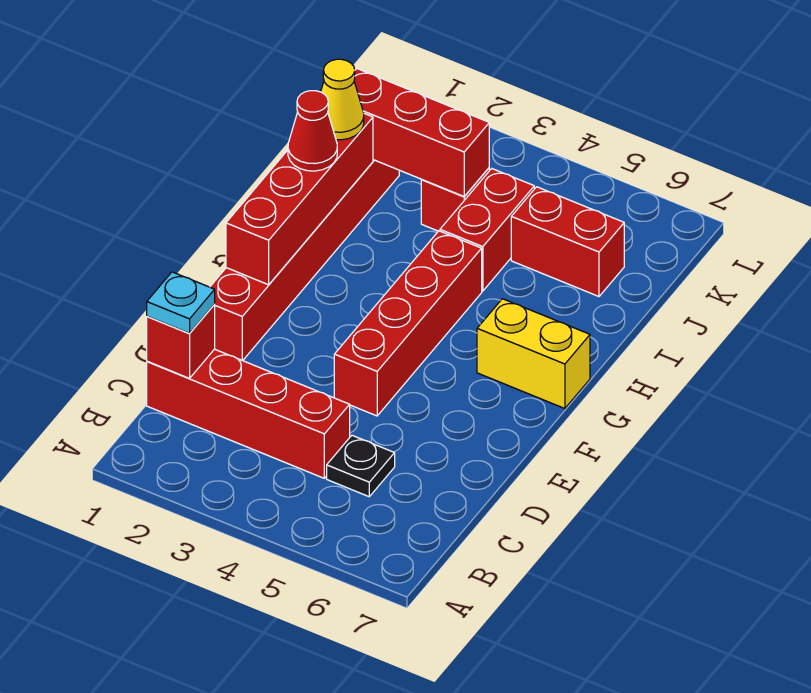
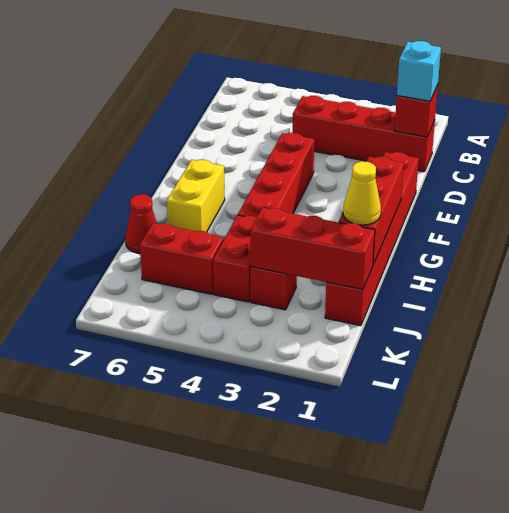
cyan plate C1 level 3 -> cyan brick C1 level 3
black plate C5 level 1 -> none
red brick F1:I1 level 2 -> red brick G1:I1 level 2
yellow brick G6:G7 level 1 -> yellow brick G6:H6 level 1
red cone H1 level 3 -> red cone I7 level 1

